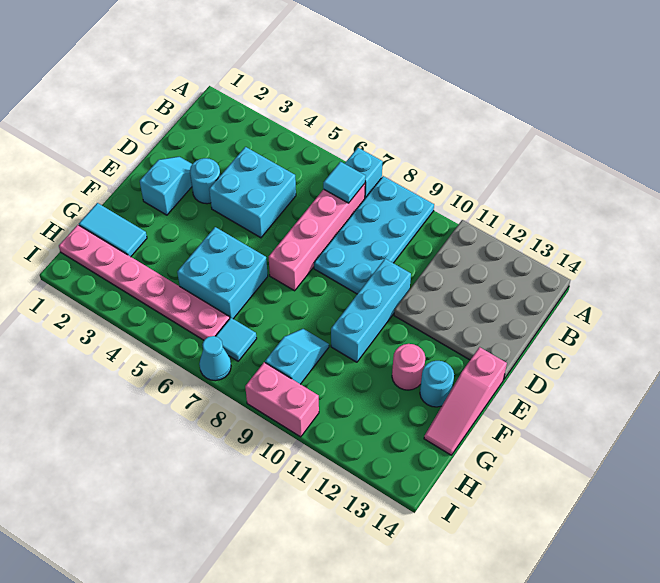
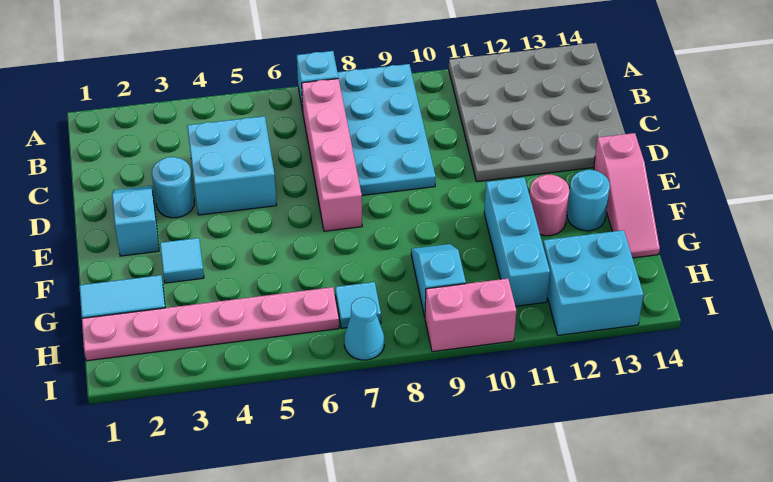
cyan tile B7 level 2 -> cyan tile F3 level 1
cyan brick D10:F10 level 1 -> cyan brick F11:H11 level 1
cyan brick F5:G6 level 1 -> cyan brick H12:I13 level 1

